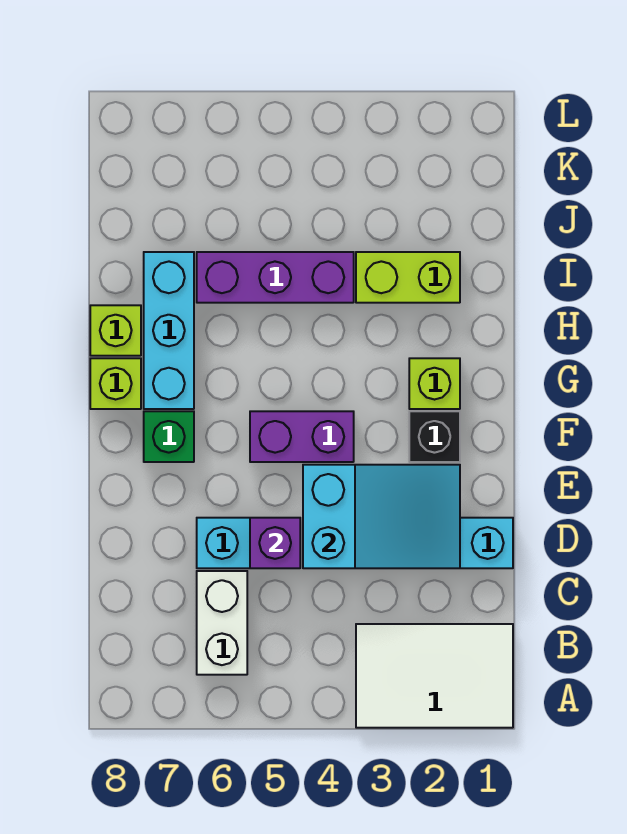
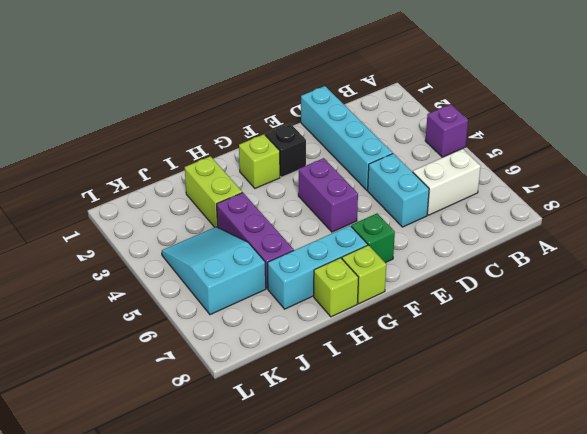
white tile A1:B3 level 1 -> none
cyan slope D2:E4 level 2 top 4 -> cyan slope J4:K6 level 1 top 6
purple brick D5 level 2 -> purple brick A4 level 1

